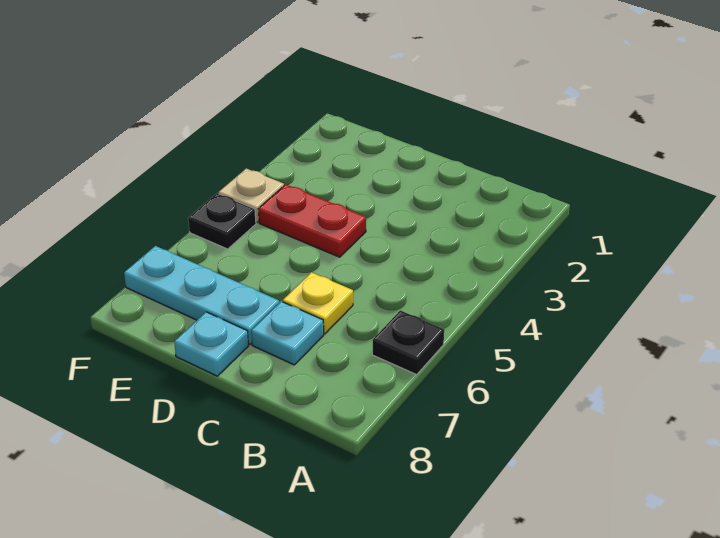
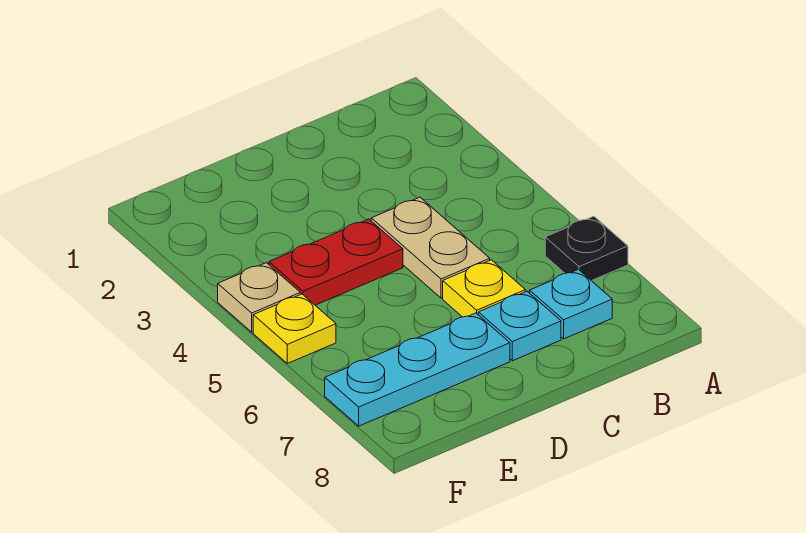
none -> tan plate C4:C5 level 1
cyan plate D8 level 1 -> cyan plate B7 level 1
black plate F5 level 1 -> yellow plate F5 level 1

